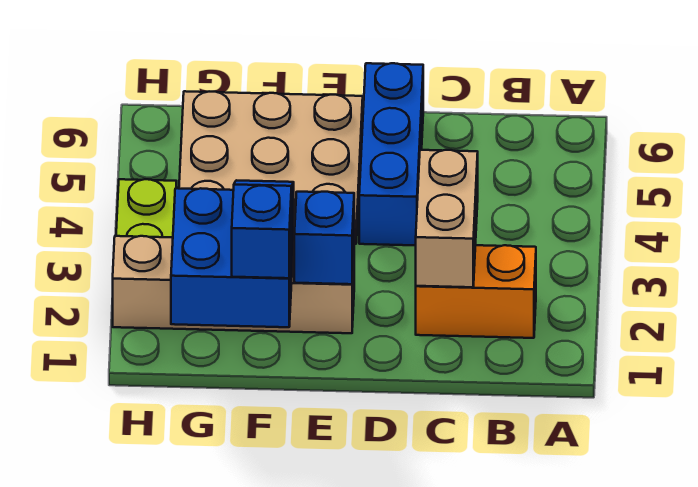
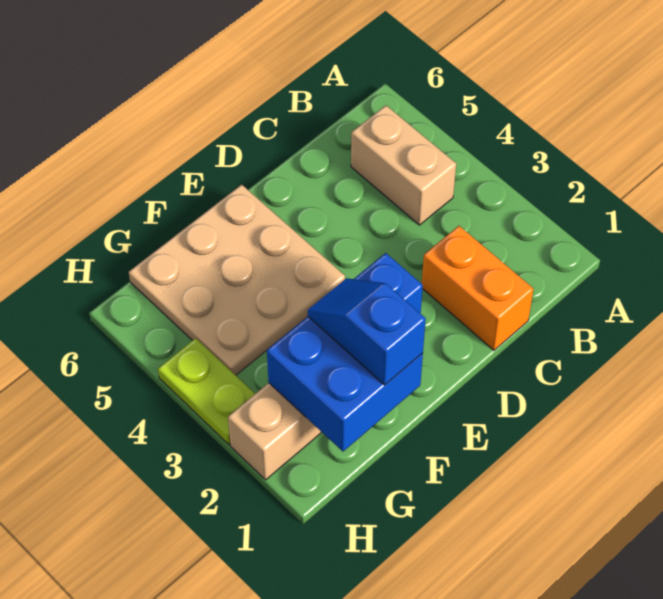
orange brick B2:C2 level 1 -> orange brick C1:C2 level 1
tan brick C2:C3 level 2 -> tan brick B4:B5 level 1
blue brick D4:D6 level 1 -> none

